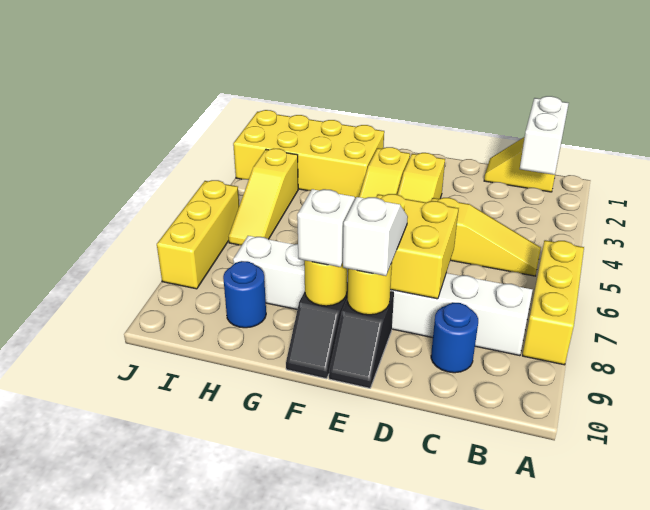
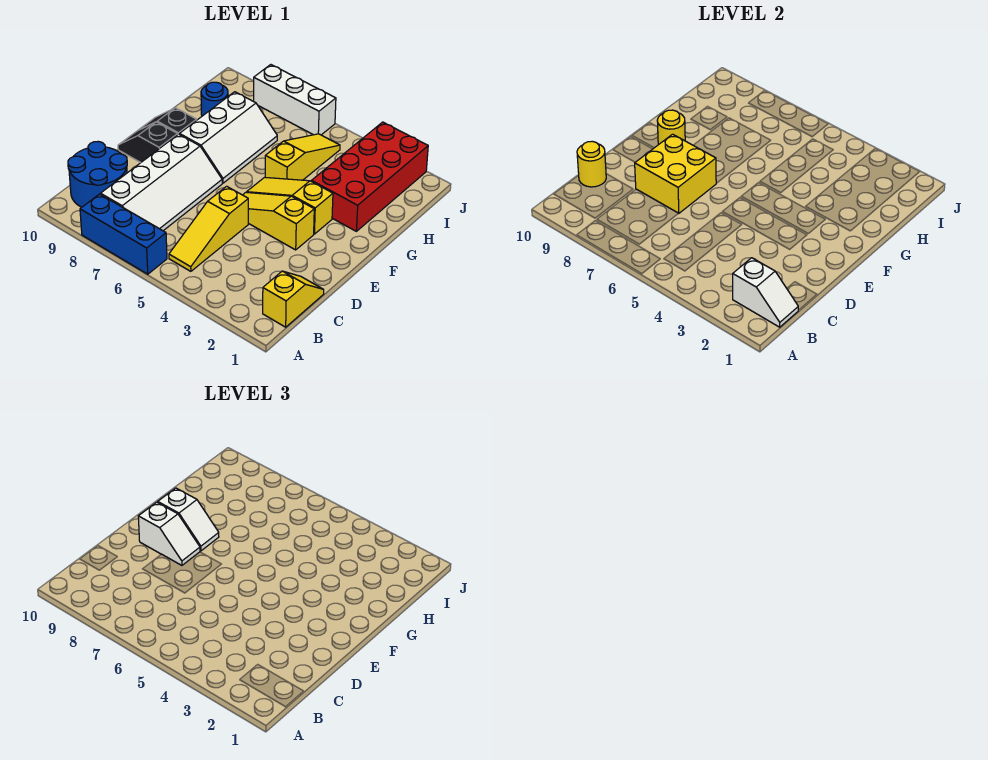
yellow brick A6:A8 level 1 -> blue brick A6:A8 level 1
white brick B1:B2 level 2 -> white slope B1:B2 level 2 top 2
blue round brick C9 level 1 -> blue round brick B9:C10 level 1
yellow round brick E9 level 2 -> yellow round brick C10 level 2
yellow brick G2:J3 level 1 -> red brick G2:J3 level 1
yellow slope I4:I6 level 1 top 4 -> yellow slope G5:I5 level 1 top G
yellow brick J6:J8 level 1 -> white brick J6:J8 level 1

